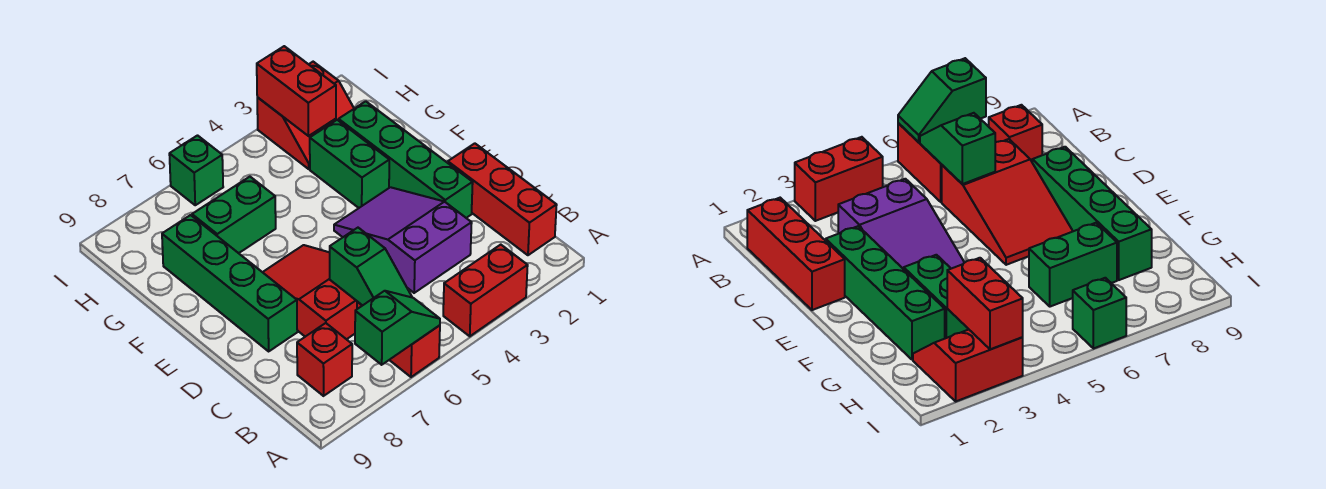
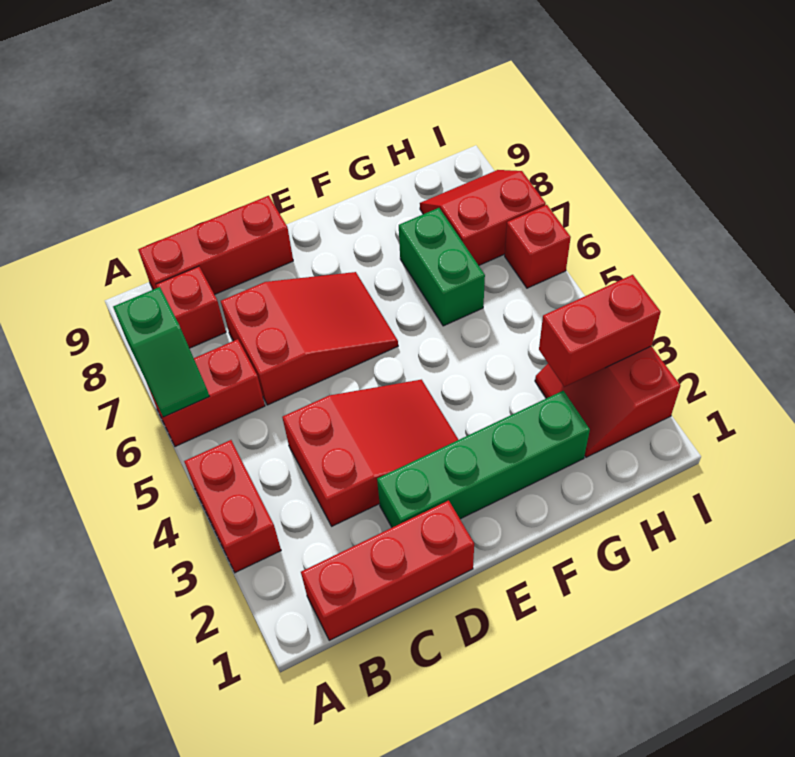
green slope B6:C6 level 2 top C -> none
none -> red brick B9:D9 level 1
purple slope C3:E4 level 1 top C -> red slope C3:E4 level 1 top C
green brick D8:G8 level 1 -> none
green brick F3:G3 level 1 -> none
none -> red slope H7:I8 level 1 top 7
green brick I6 level 1 -> red brick I6 level 1

